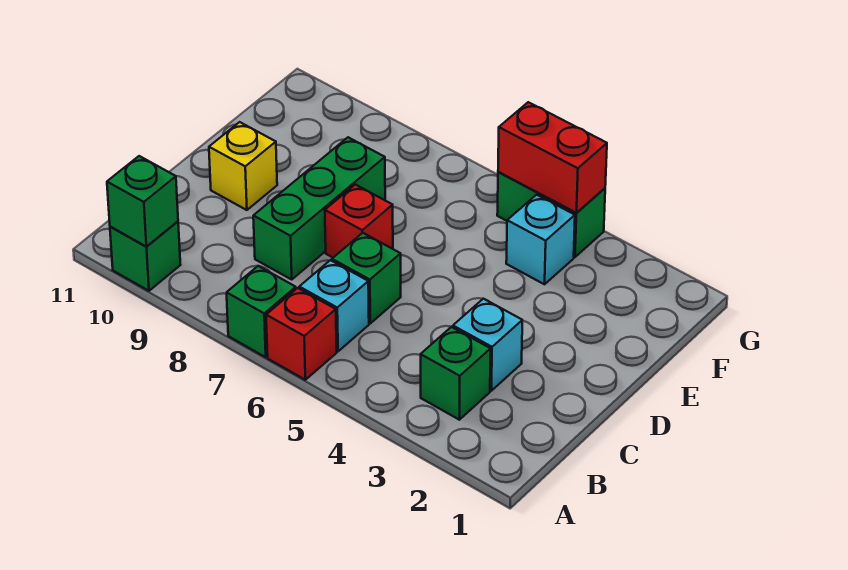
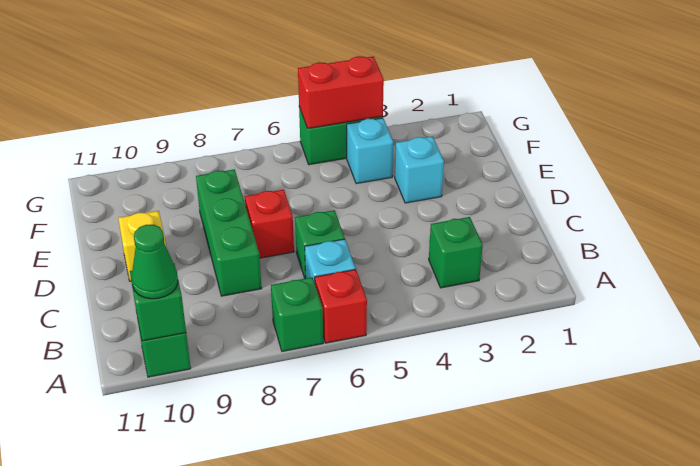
none -> green cone A10 level 3
cyan brick C3 level 1 -> cyan brick E3 level 1

